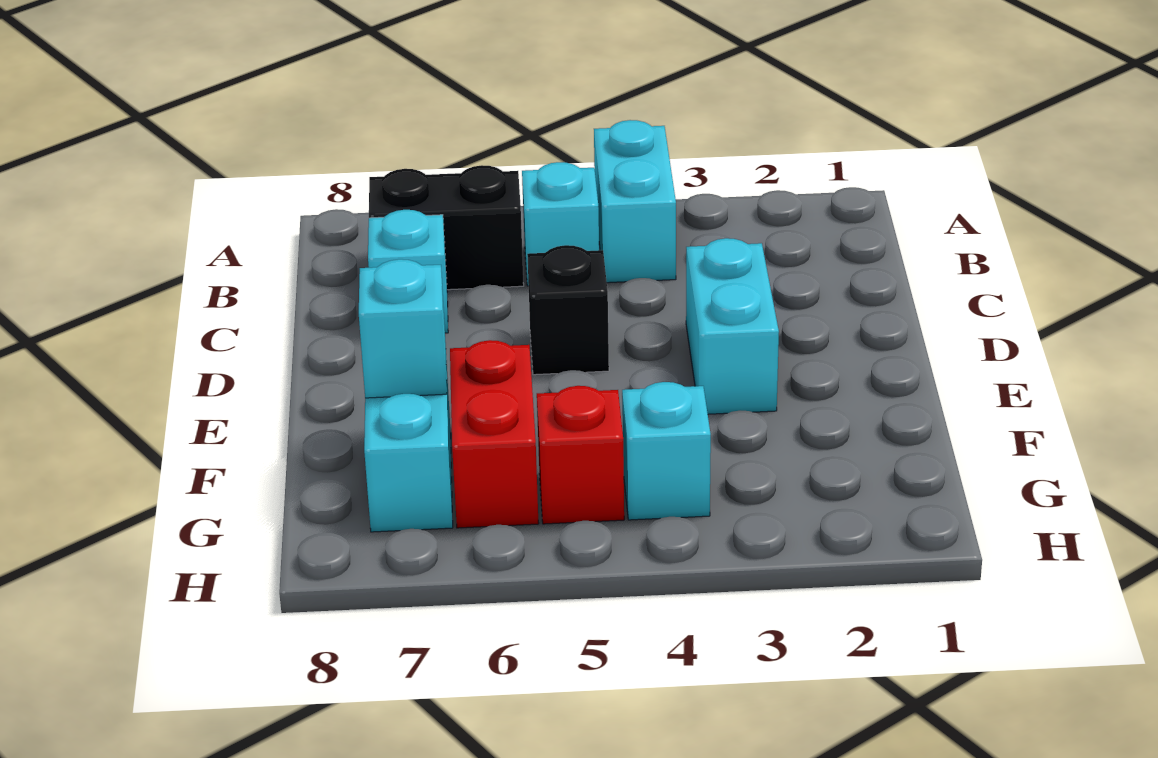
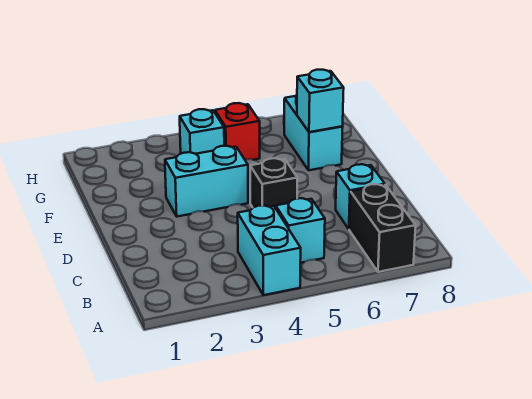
black brick B6:B7 level 1 -> black brick A7:B7 level 1
cyan brick D3:E3 level 1 -> cyan brick E3:E4 level 1
red brick F6:G6 level 1 -> none

